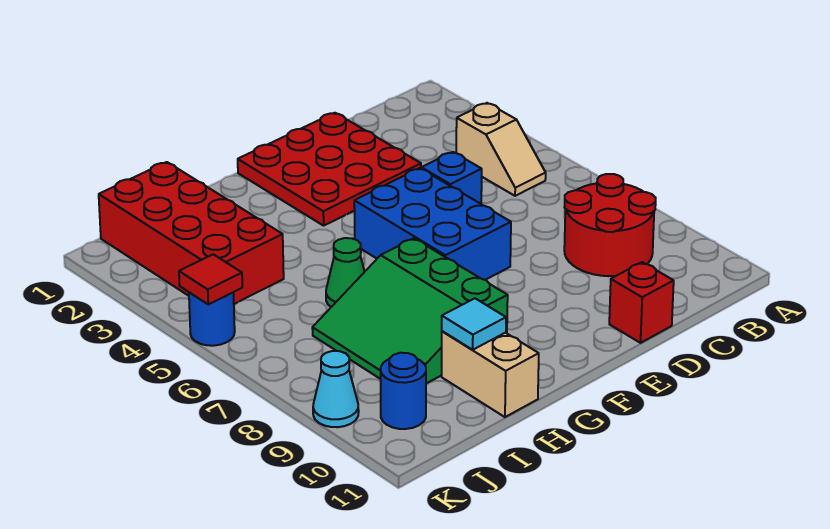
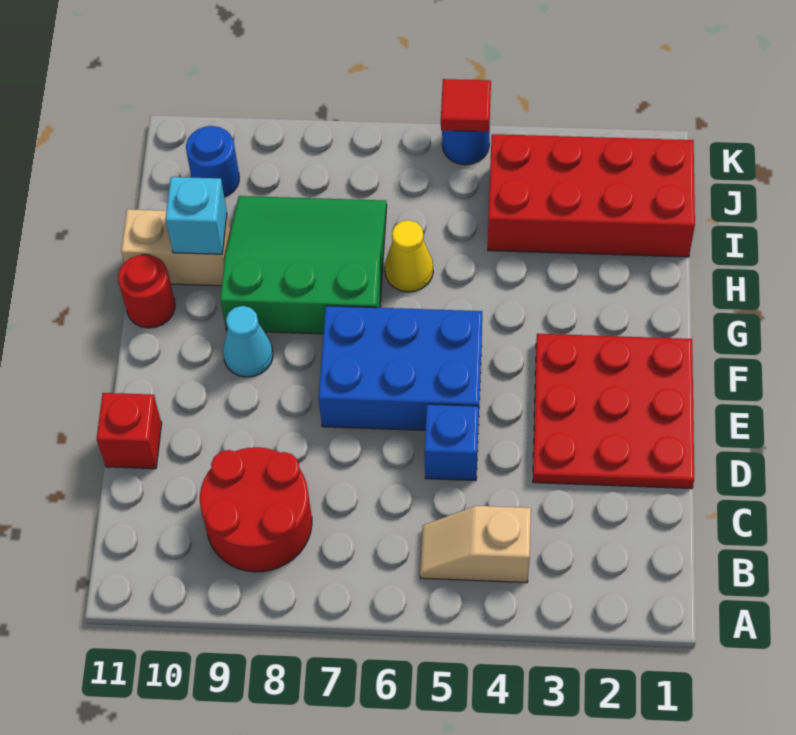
none -> red round brick G11 level 1
green cone H6 level 1 -> yellow cone H6 level 1
cyan tile H10 level 2 -> cyan brick H10 level 2
cyan cone K9 level 1 -> cyan cone F9 level 1

